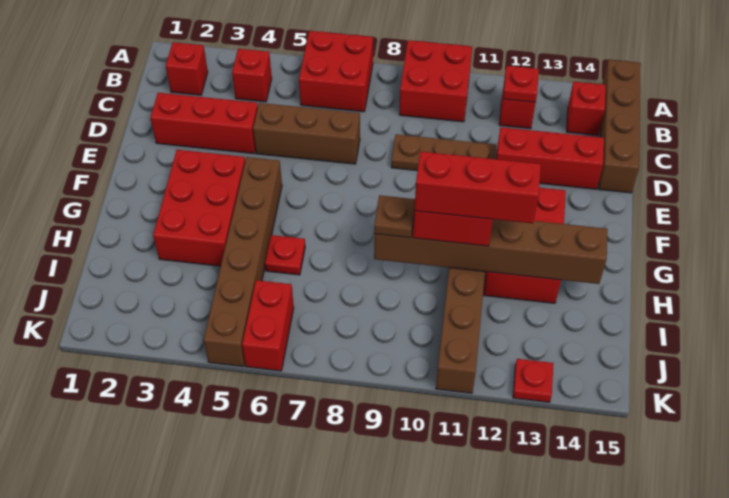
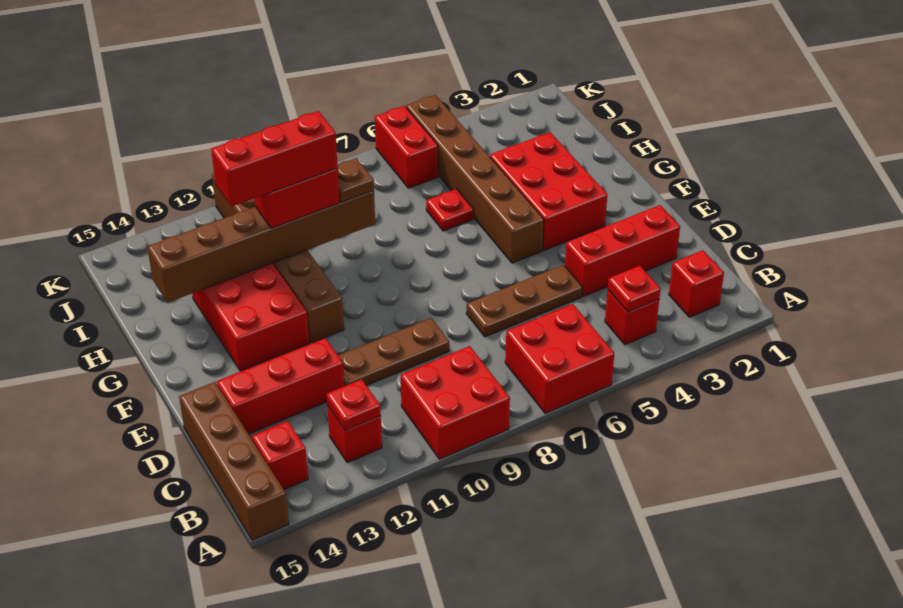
brown brick D5:D7 level 1 -> brown plate D5:D7 level 1
red plate K13 level 1 -> red plate B4 level 2

